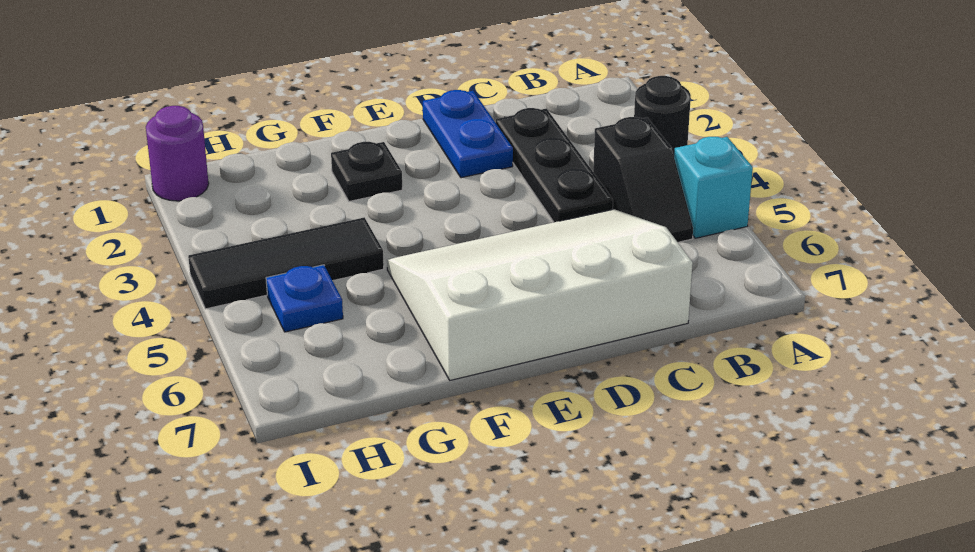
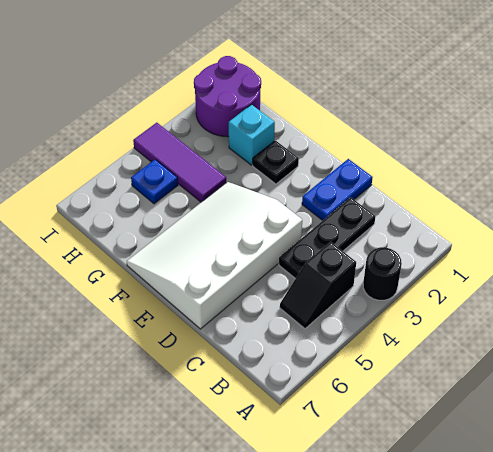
cyan brick A5 level 1 -> cyan brick G2 level 1
white slope C5:F7 level 1 top 7 -> white slope D4:F7 level 1 top D
black tile G4:I4 level 1 -> purple tile G4:I4 level 1
purple round brick I1 level 1 -> purple round brick H1:I2 level 1

